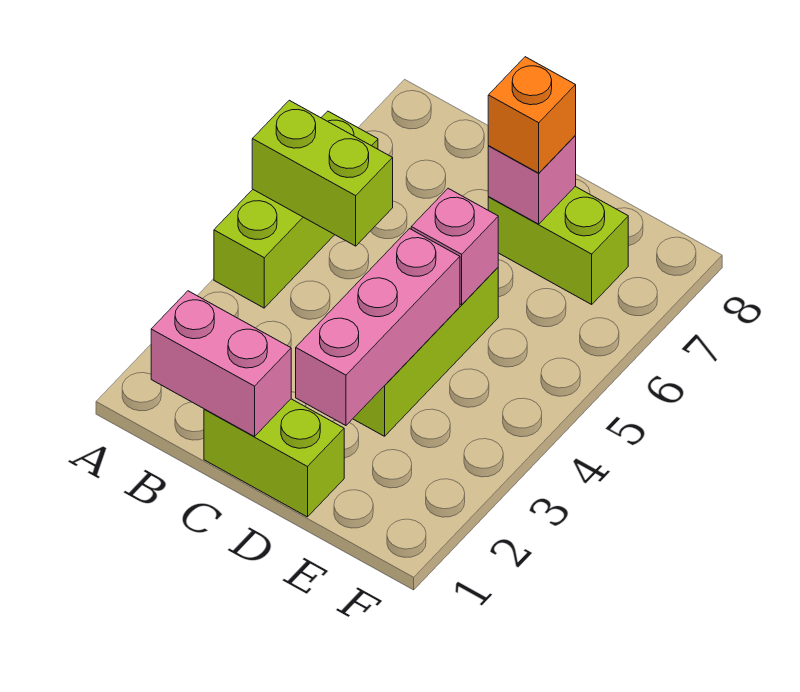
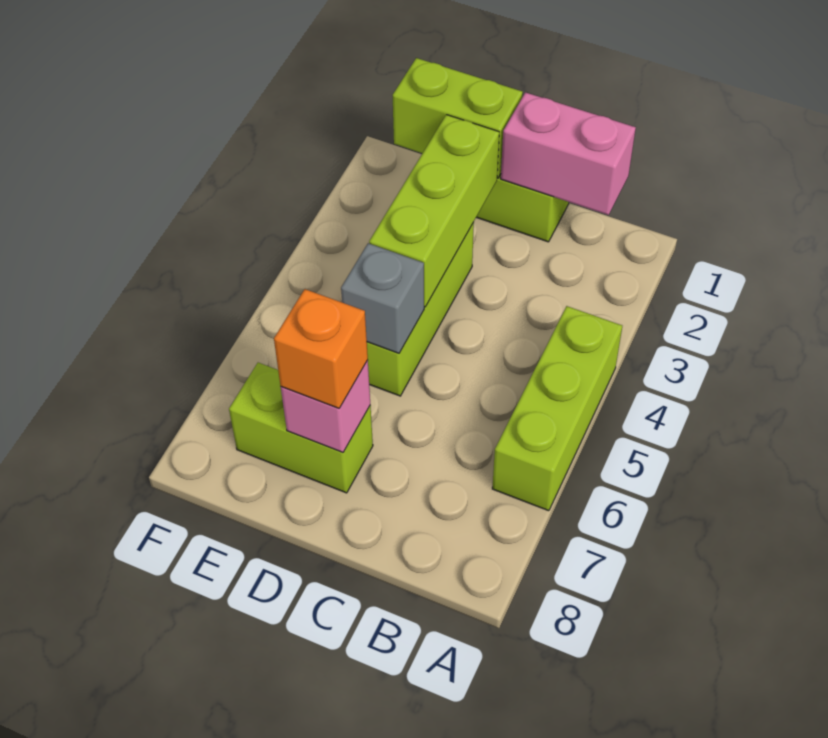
lime brick A5:B5 level 2 -> lime brick D1:E1 level 2
pink brick D2:D4 level 2 -> lime brick D2:D4 level 2
pink brick D5 level 2 -> grey brick D5 level 2

